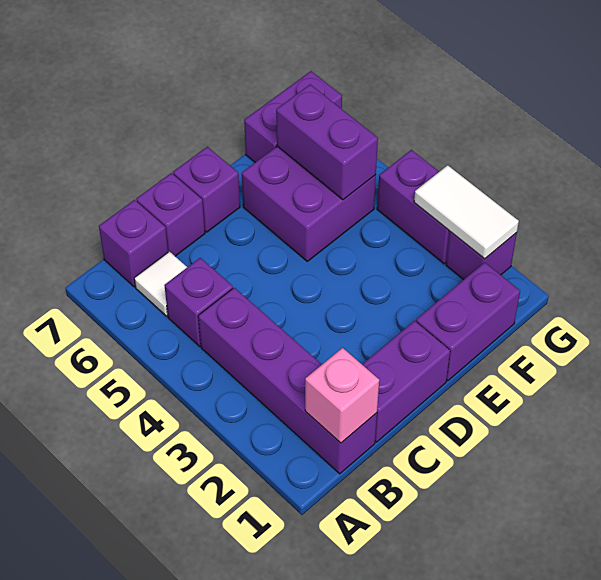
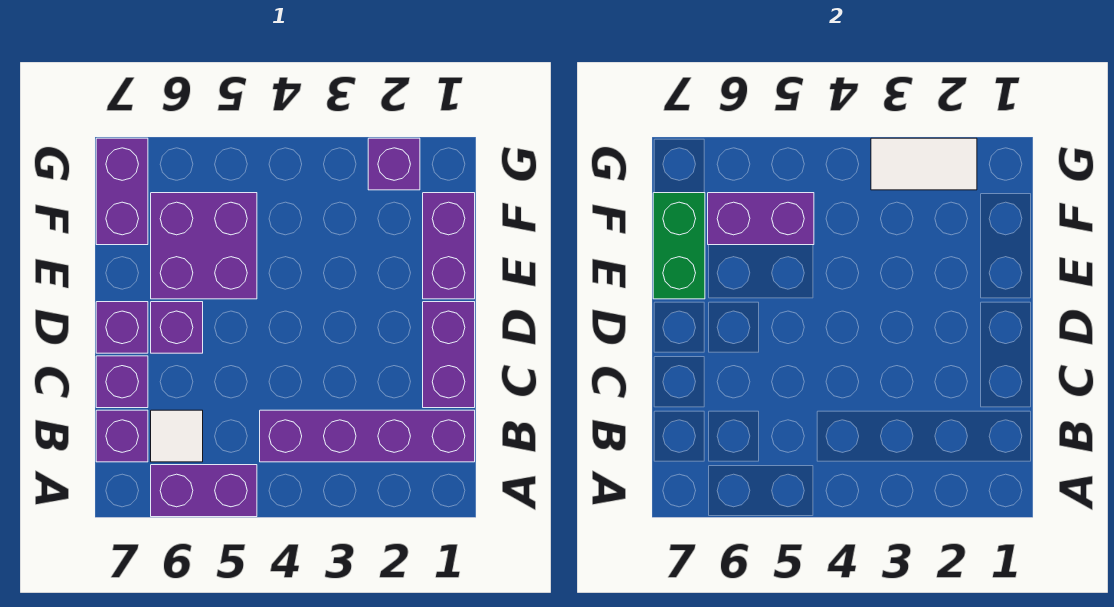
pink brick B1 level 2 -> none
purple brick B5 level 1 -> purple brick D6 level 1
none -> green brick E7:F7 level 2
purple brick G3:G4 level 1 -> purple brick A5:A6 level 1

